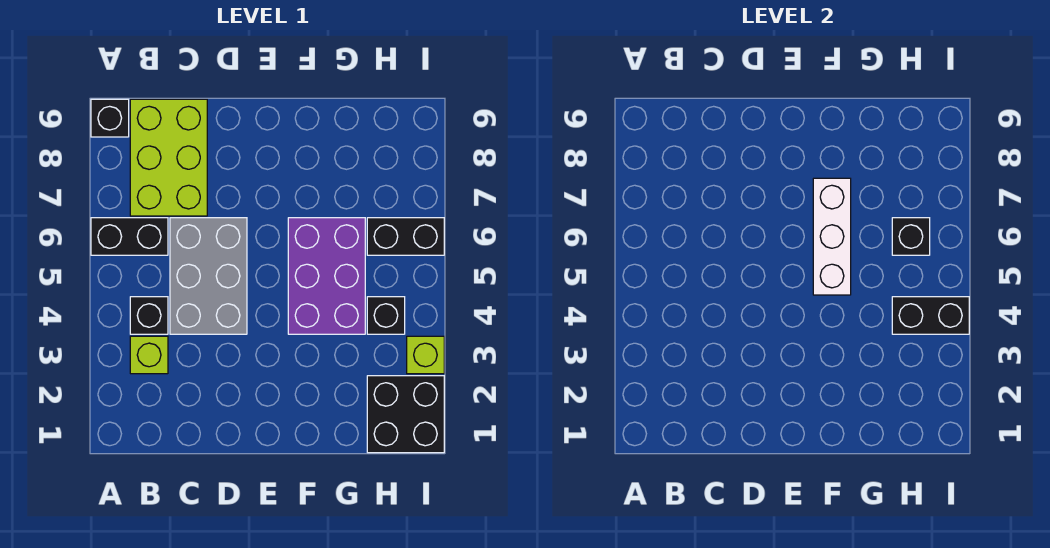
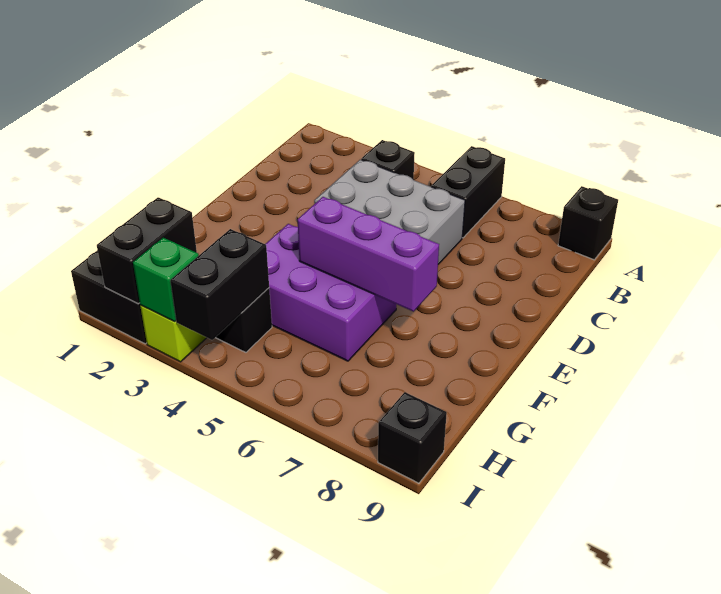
lime brick B3 level 1 -> none
lime brick B7:C9 level 1 -> none
white brick F5:F7 level 2 -> purple brick F5:F7 level 2
black brick H6:I6 level 1 -> black brick H2:I2 level 2
black brick H6 level 2 -> black brick I9 level 1
none -> green brick I3 level 2

